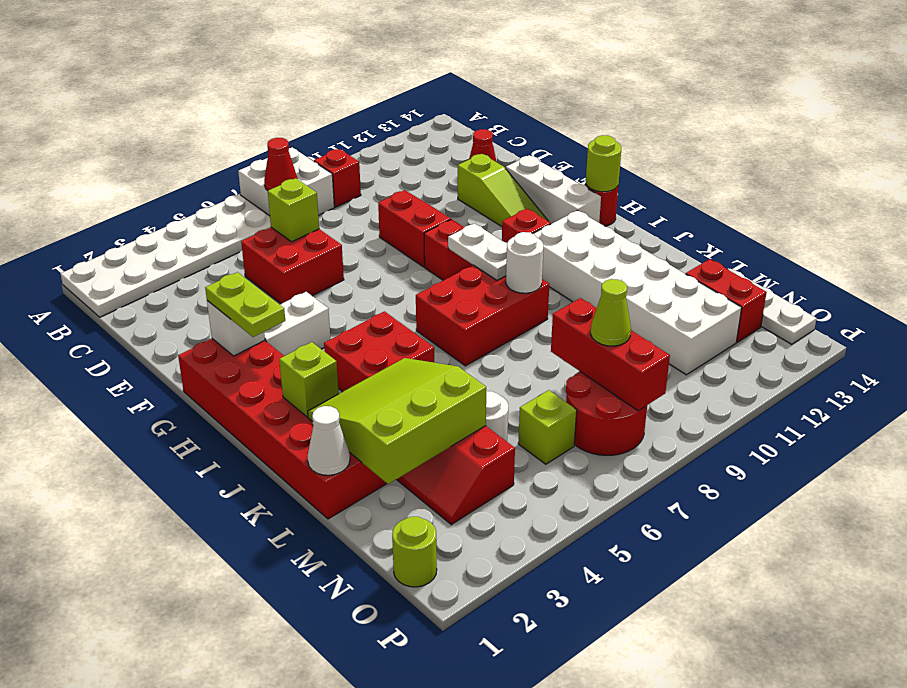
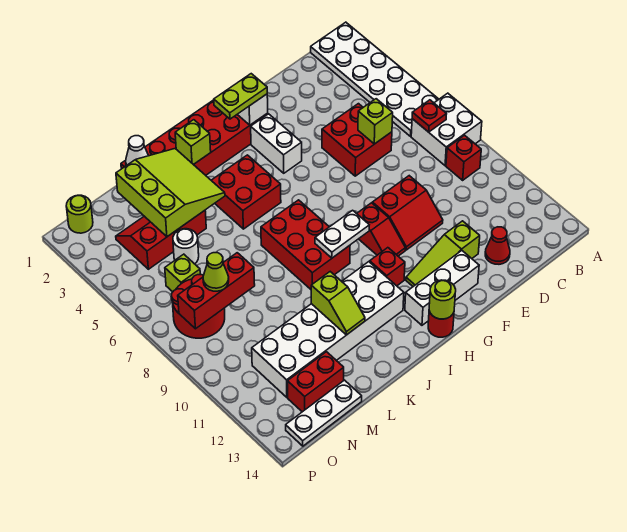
red cone B7 level 2 -> red plate B7 level 2
white round brick J9 level 2 -> none
none -> lime slope K11:K12 level 2 top 11

